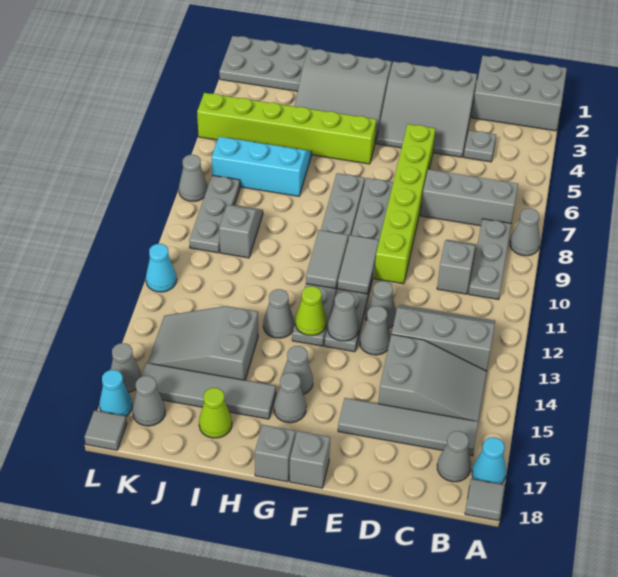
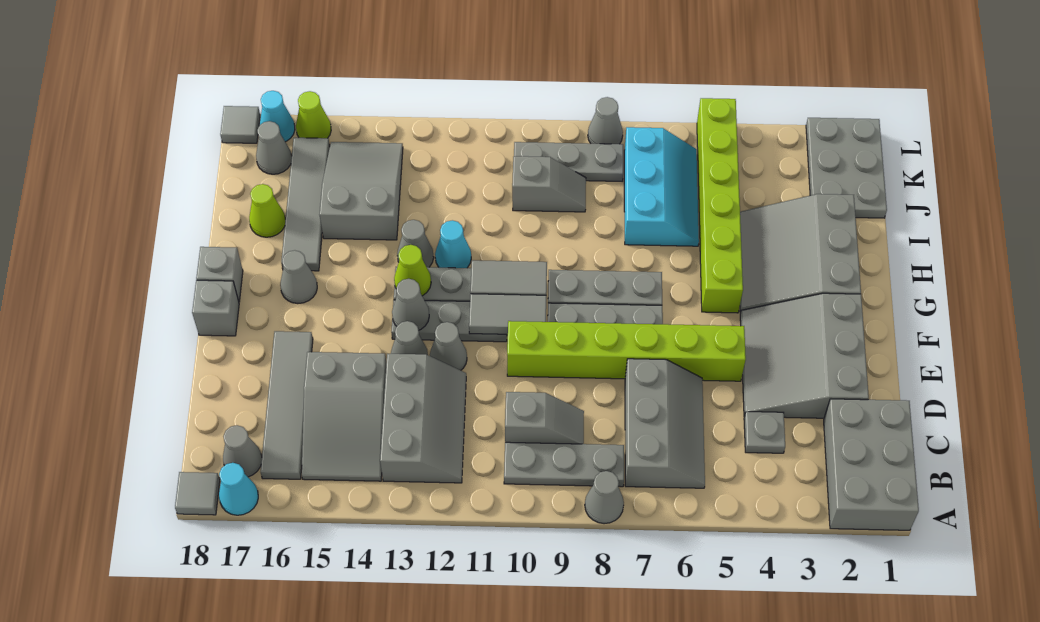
grey cone G15 level 1 -> none
cyan cone L12 level 1 -> cyan cone H12 level 1
grey cone L16 level 1 -> lime cone L16 level 1

